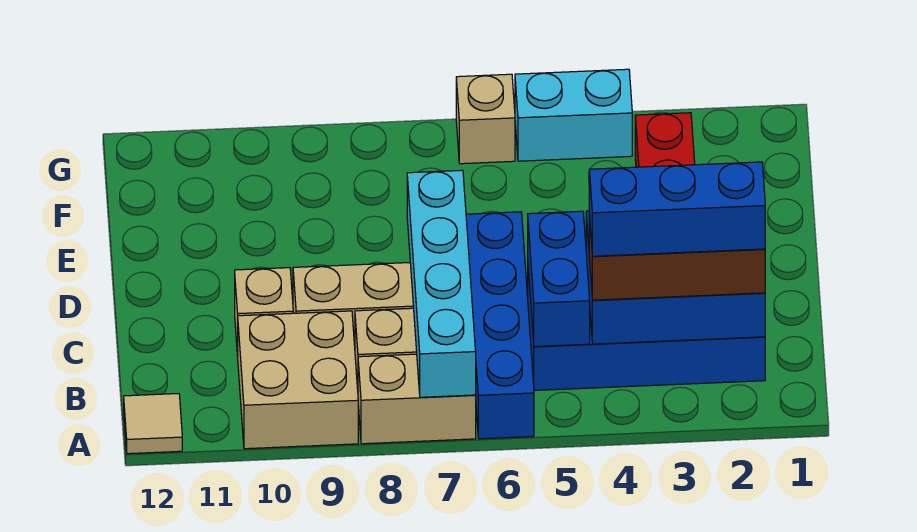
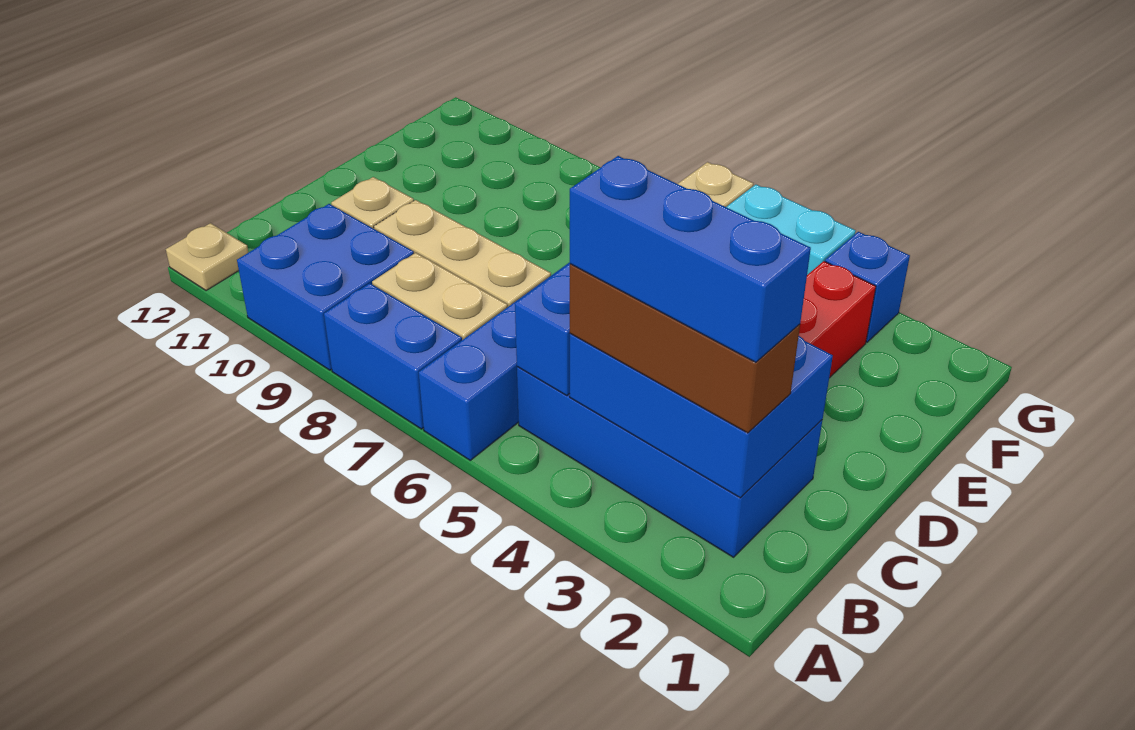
tan brick A7:A8 level 1 -> blue brick A7:A8 level 1
cyan brick A7:D7 level 2 -> none
tan brick A9:B10 level 1 -> blue brick A9:B10 level 1
tan tile A12 level 1 -> tan plate A12 level 1
none -> blue brick G3 level 1

